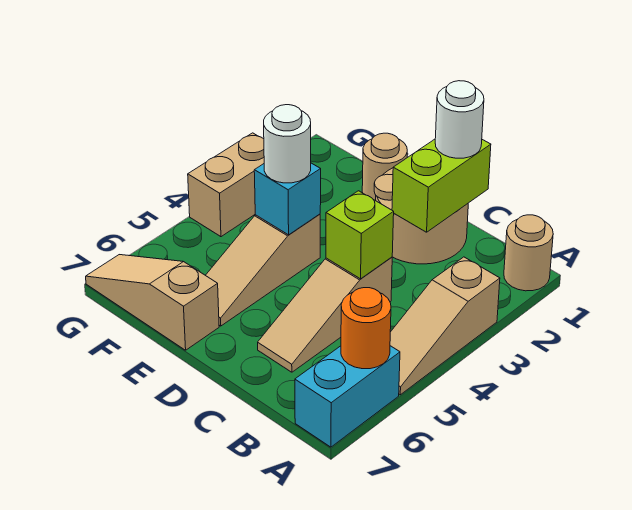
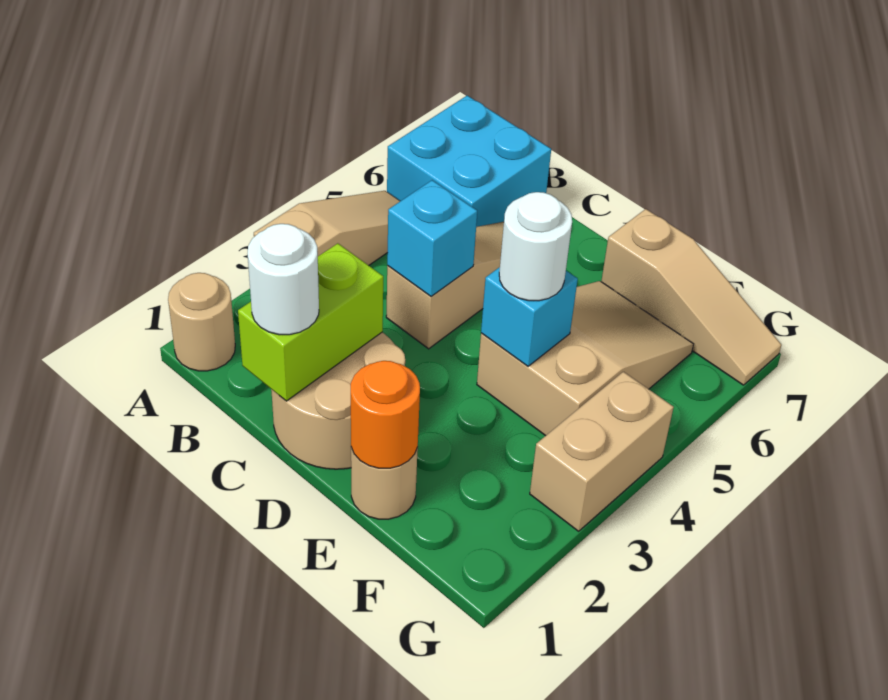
cyan brick A6:A7 level 1 -> cyan brick A6:B7 level 1
orange round brick A6 level 2 -> orange round brick E1 level 2
lime brick C4 level 2 -> cyan brick C4 level 2
tan slope E4:E6 level 1 top 4 -> tan slope E4:F6 level 1 top 4

